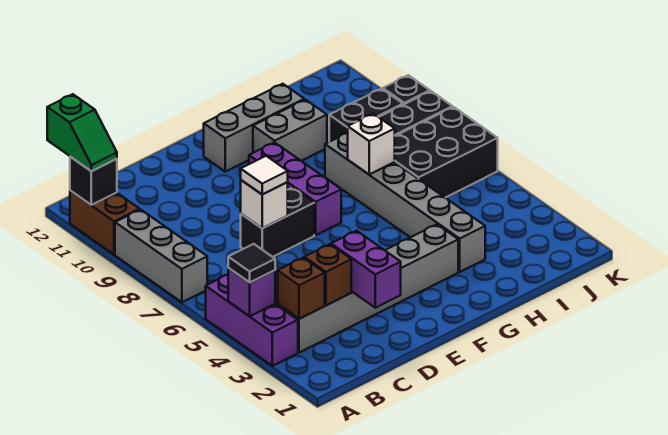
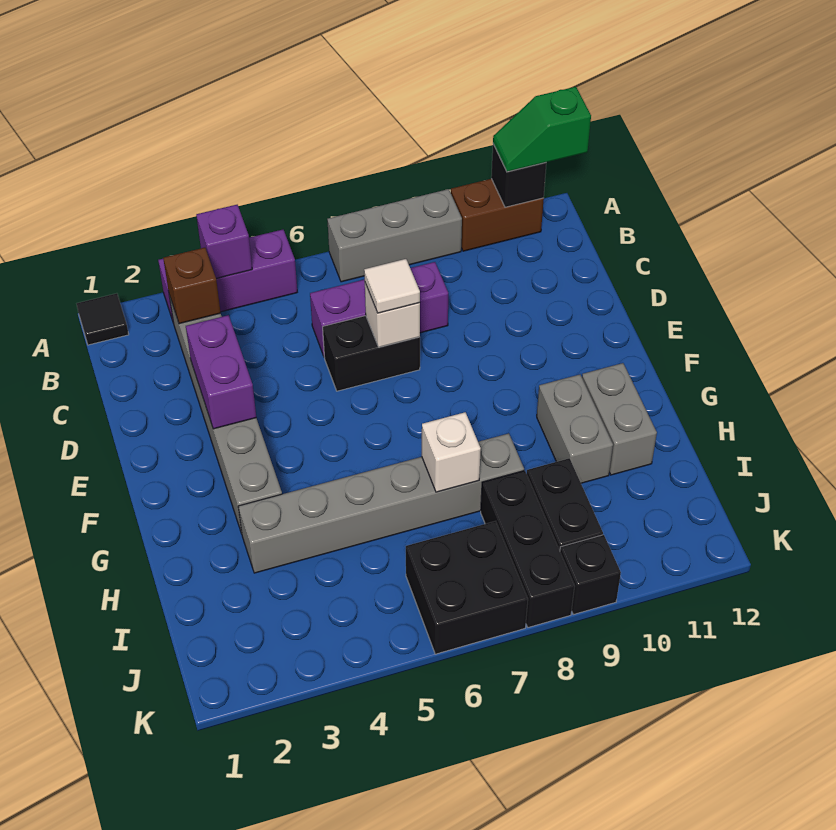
black tile A4 level 3 -> black tile A1 level 1
brown brick C3 level 2 -> none
purple brick D2:D3 level 2 -> purple brick D3:E3 level 2
black brick D7:E7 level 1 -> black brick D6:D7 level 1
purple brick F7:F9 level 1 -> purple brick C6:C8 level 1
grey brick F11:H11 level 1 -> grey brick G11:H11 level 1
black brick I6:K7 level 1 -> black brick J6:K7 level 1

